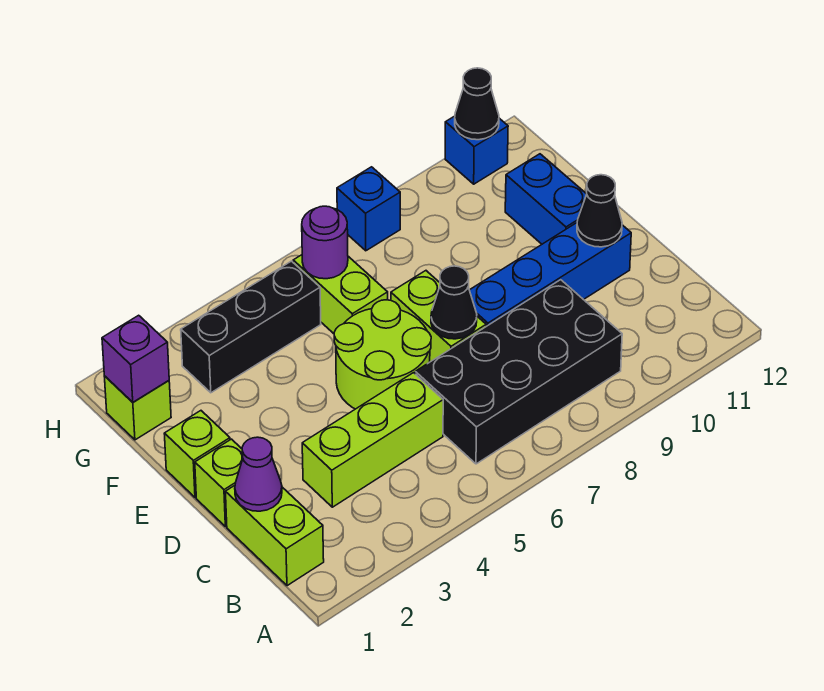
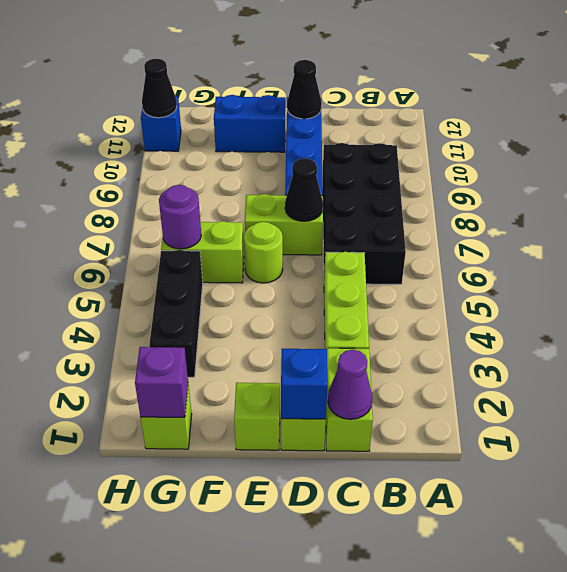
lime brick B1:C1 level 1 -> lime brick C1:C2 level 1
lime round brick D5:E6 level 1 -> lime round brick E6 level 1
blue brick H8 level 1 -> blue brick D1 level 2

